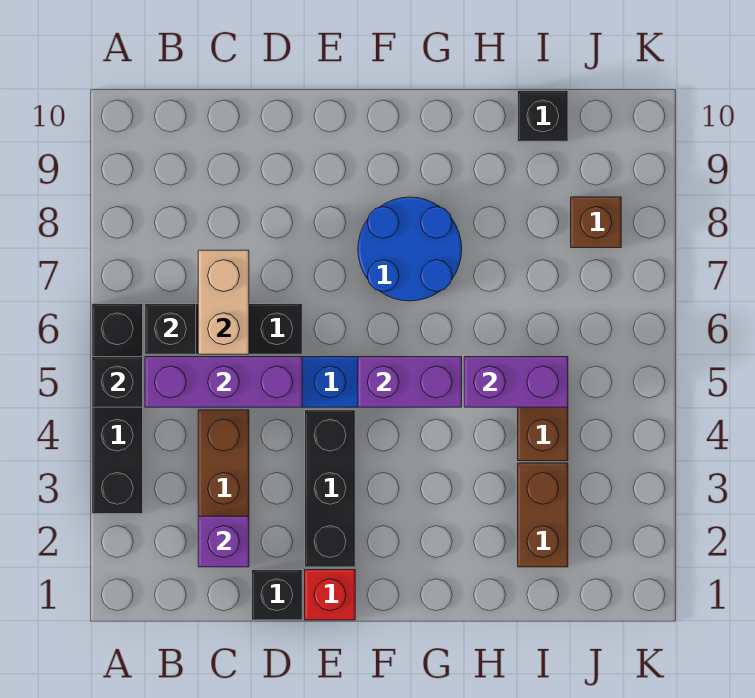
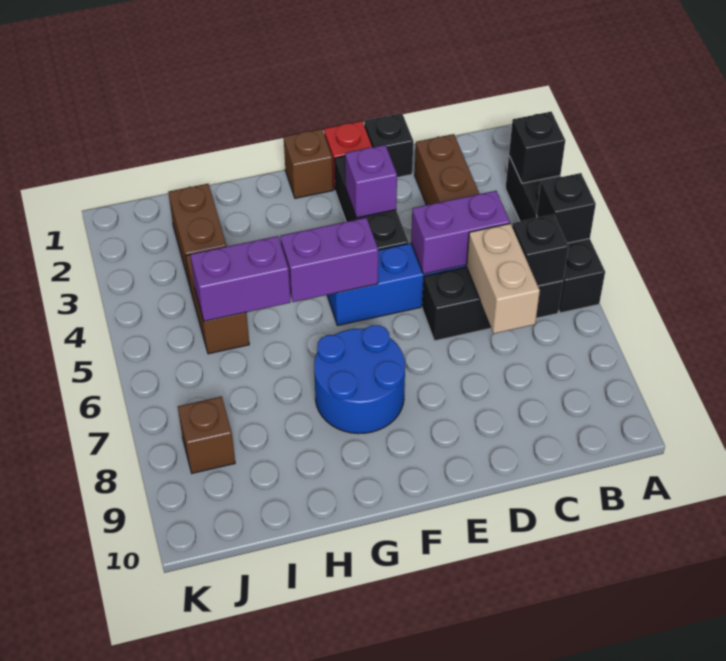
purple brick B5:D5 level 2 -> purple brick C5:D5 level 2
purple brick C2 level 2 -> purple brick E3 level 2
none -> brown brick F1 level 1
black brick I10 level 1 -> black brick A3 level 2

